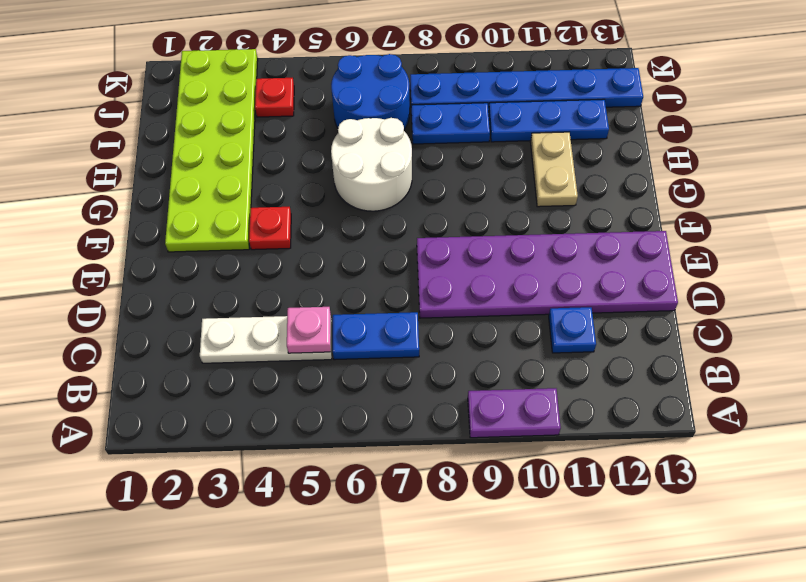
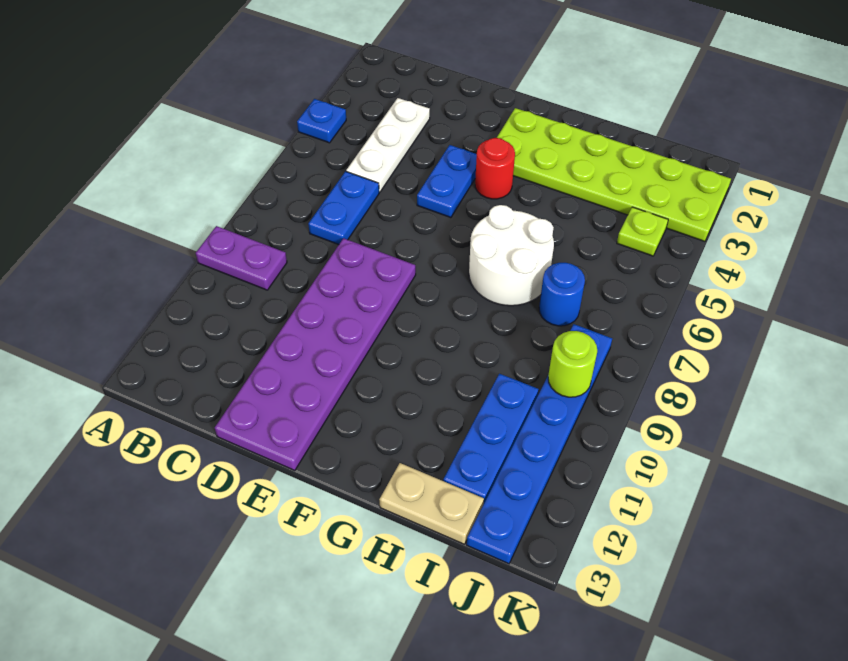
purple plate A9:A10 level 1 -> purple plate A9:B9 level 1
pink plate C5 level 2 -> none
blue plate C11 level 1 -> blue plate A4 level 1
red plate F4 level 1 -> red round brick F4 level 1
tan plate G11:H11 level 1 -> tan plate H13:I13 level 1
blue round brick I6:J7 level 1 -> blue round brick I7 level 1
blue plate I8:I9 level 1 -> blue plate E4:E5 level 1
red plate J4 level 1 -> lime plate J4 level 1
none -> lime round brick J9 level 2

